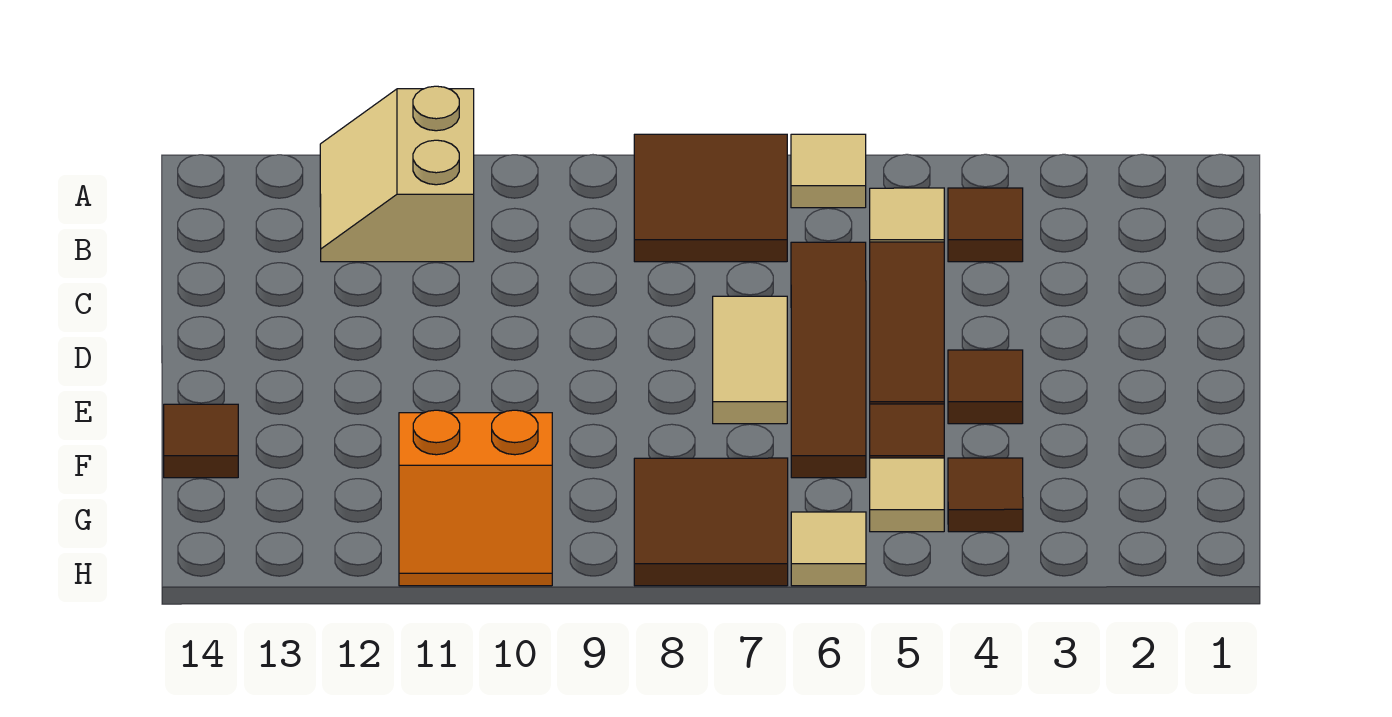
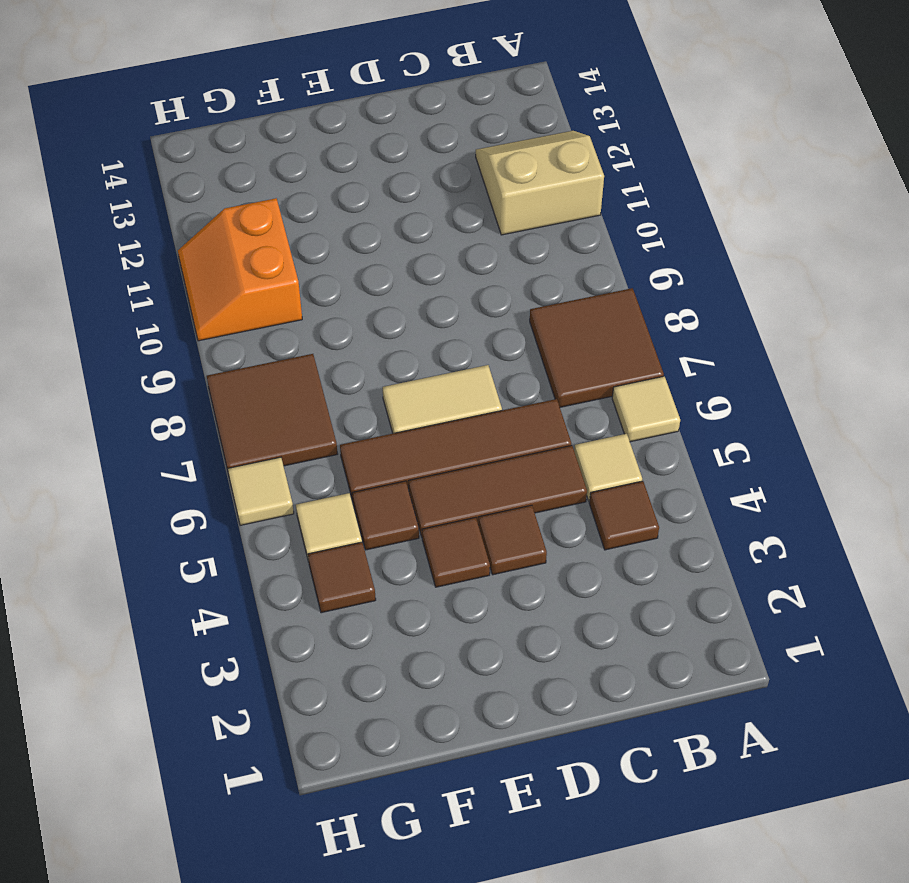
brown tile F14 level 1 -> brown tile D4 level 1

